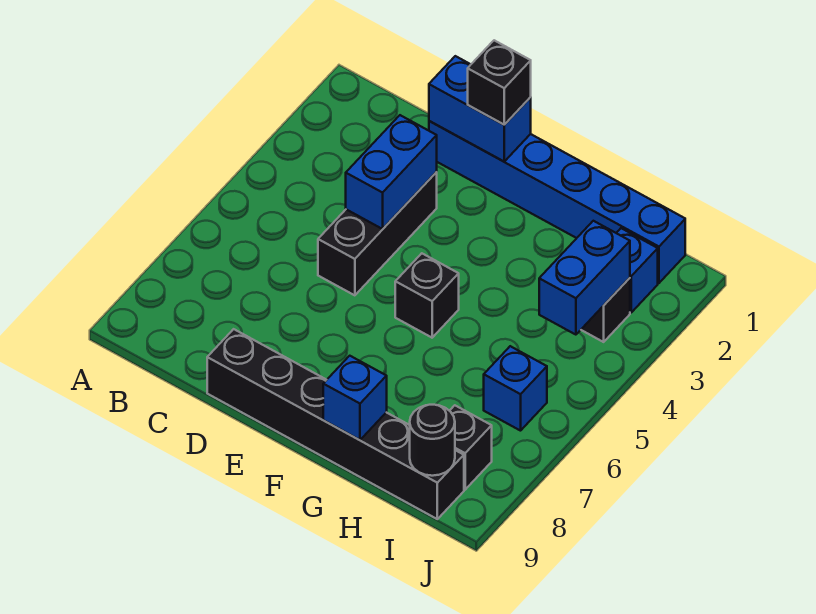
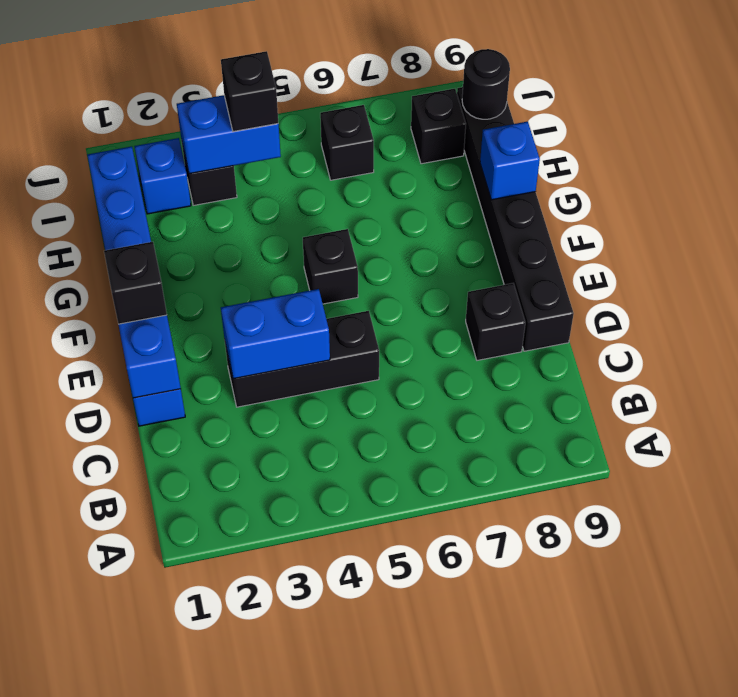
none -> black brick D8 level 1
none -> black brick I4 level 3
blue brick I6 level 1 -> black brick I6 level 1

